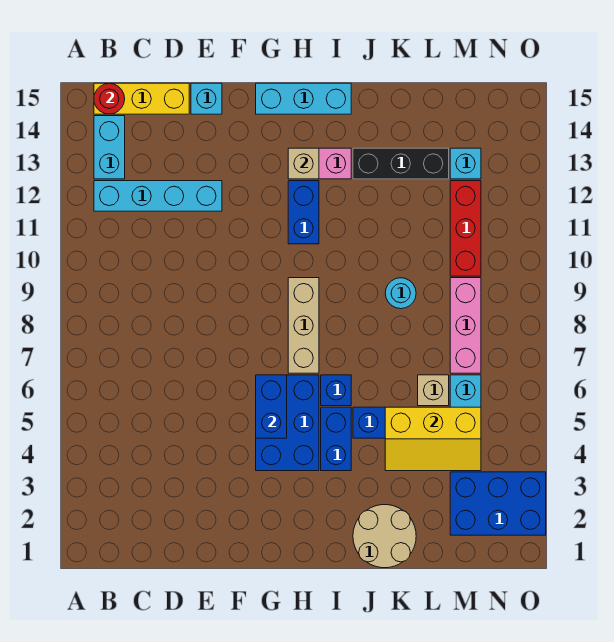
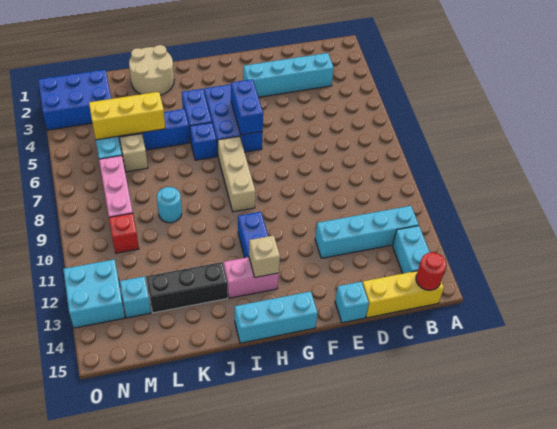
none -> cyan brick C3:F3 level 1
red brick M10:M12 level 1 -> red brick M10 level 1
none -> cyan brick N12:O13 level 1

